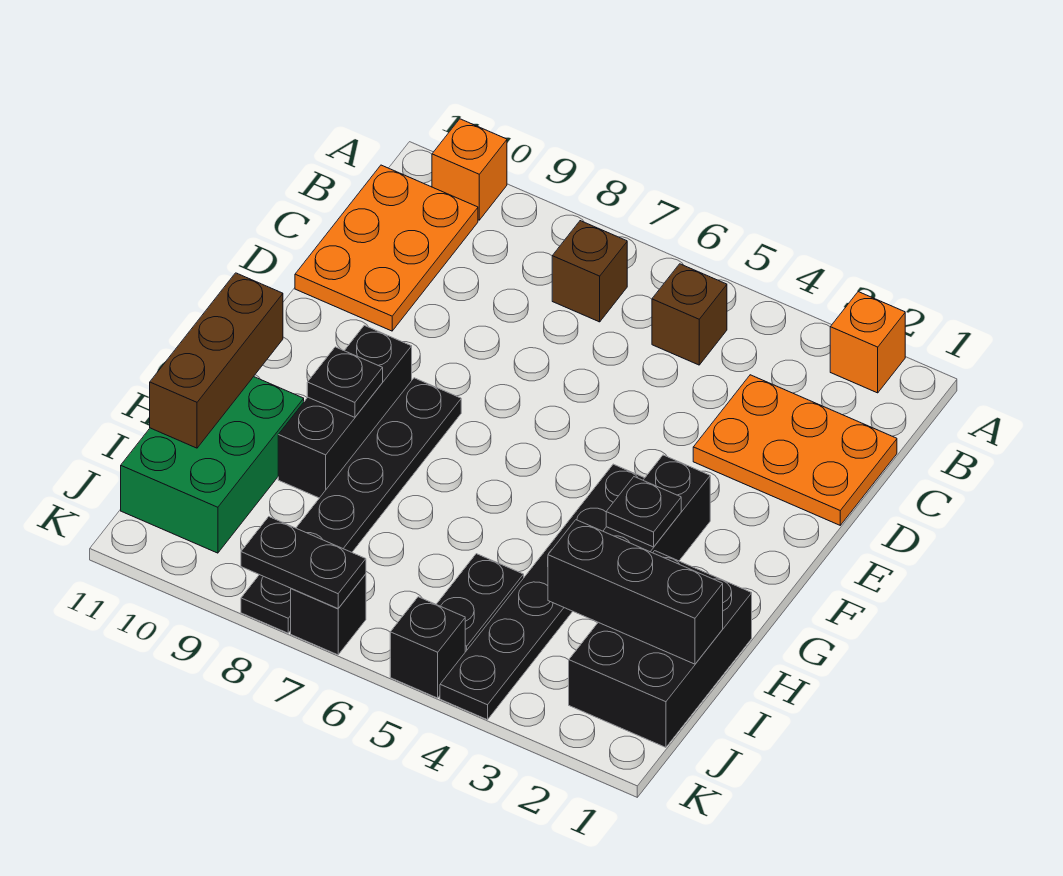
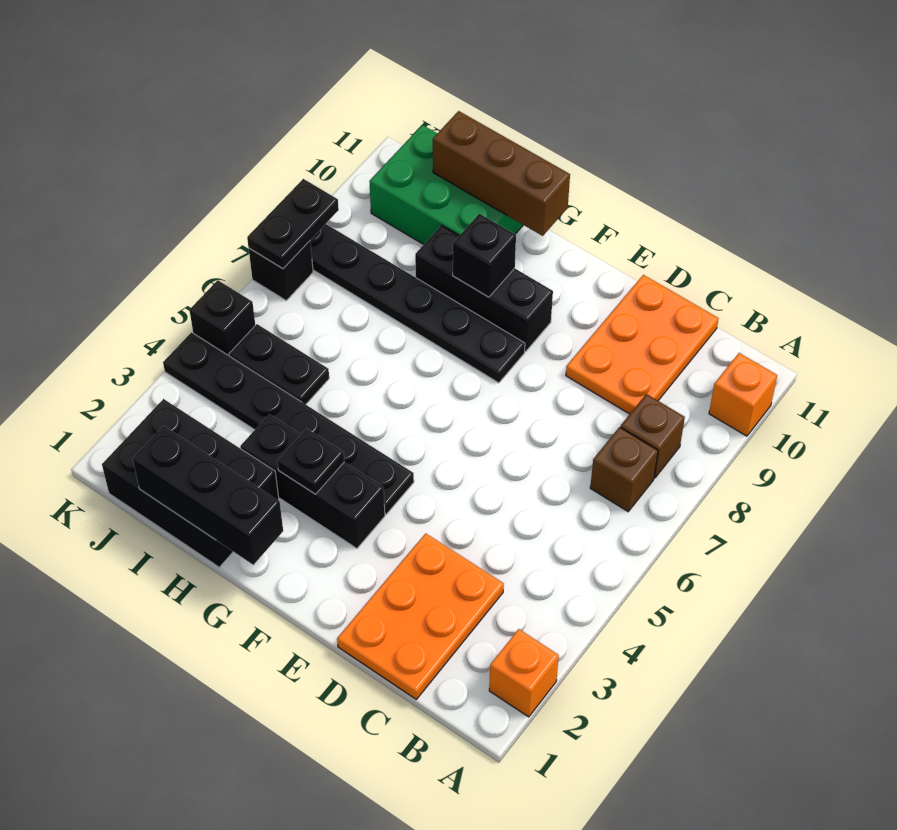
brown brick B5 level 1 -> brown brick B8 level 1
orange plate B10:D11 level 1 -> orange plate C9:D11 level 1
black plate G9 level 2 -> black brick G9 level 2
black brick I1:I3 level 2 -> black brick G1:I1 level 2

